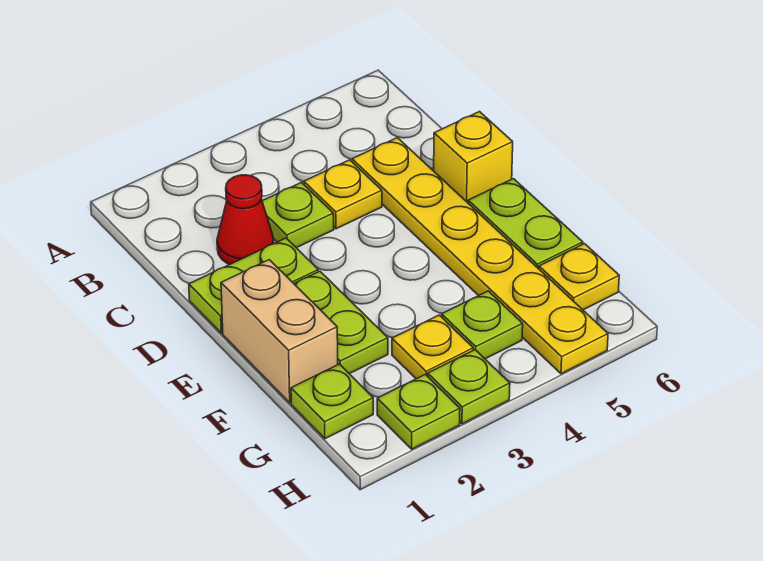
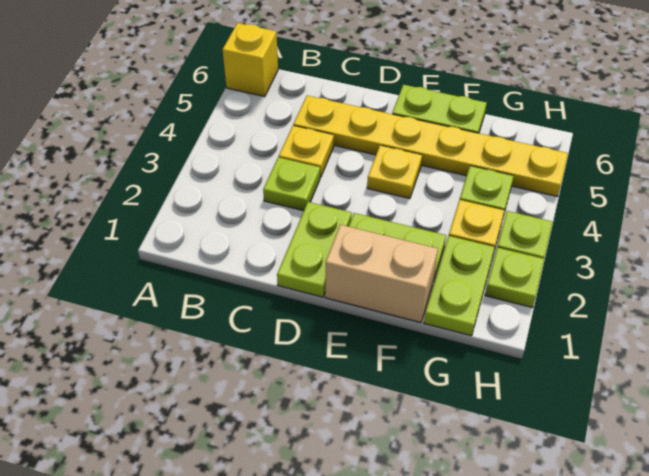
red cone C2 level 1 -> none
yellow brick D6 level 1 -> yellow brick A6 level 1
lime plate G1 level 1 -> lime plate G1:G2 level 1
yellow plate G6 level 1 -> yellow plate E4 level 1

